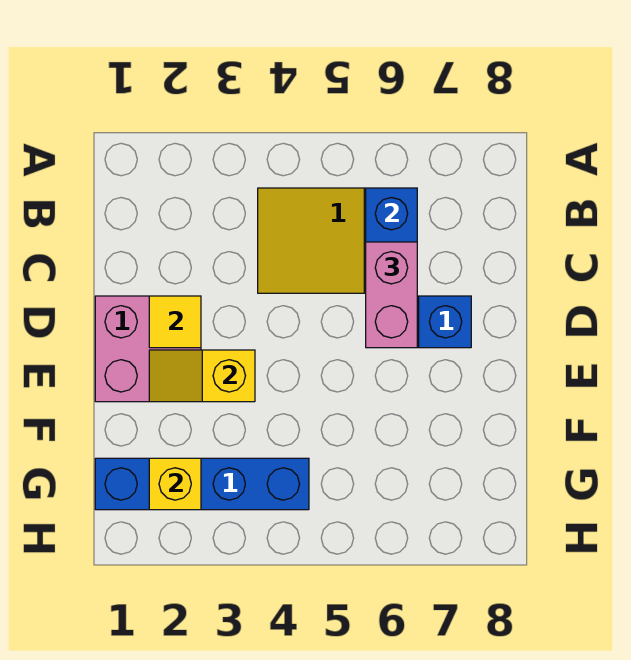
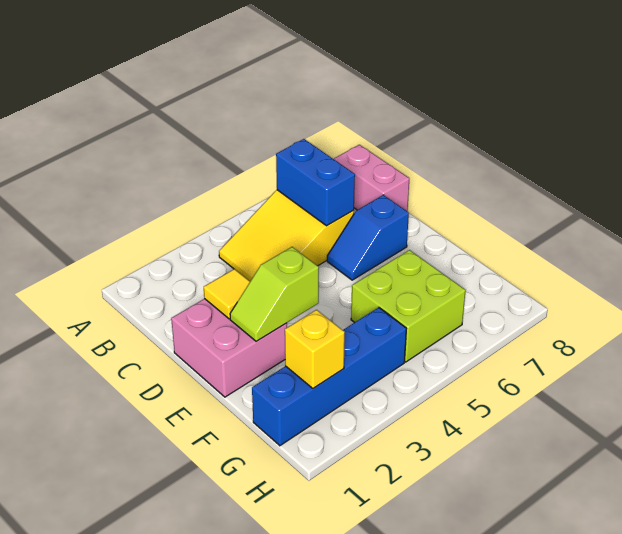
pink brick C6:D6 level 3 -> pink brick B8:C8 level 1
yellow slope E2:E3 level 2 top 3 -> lime slope E2:E3 level 2 top 3
none -> lime brick F5:G6 level 1

